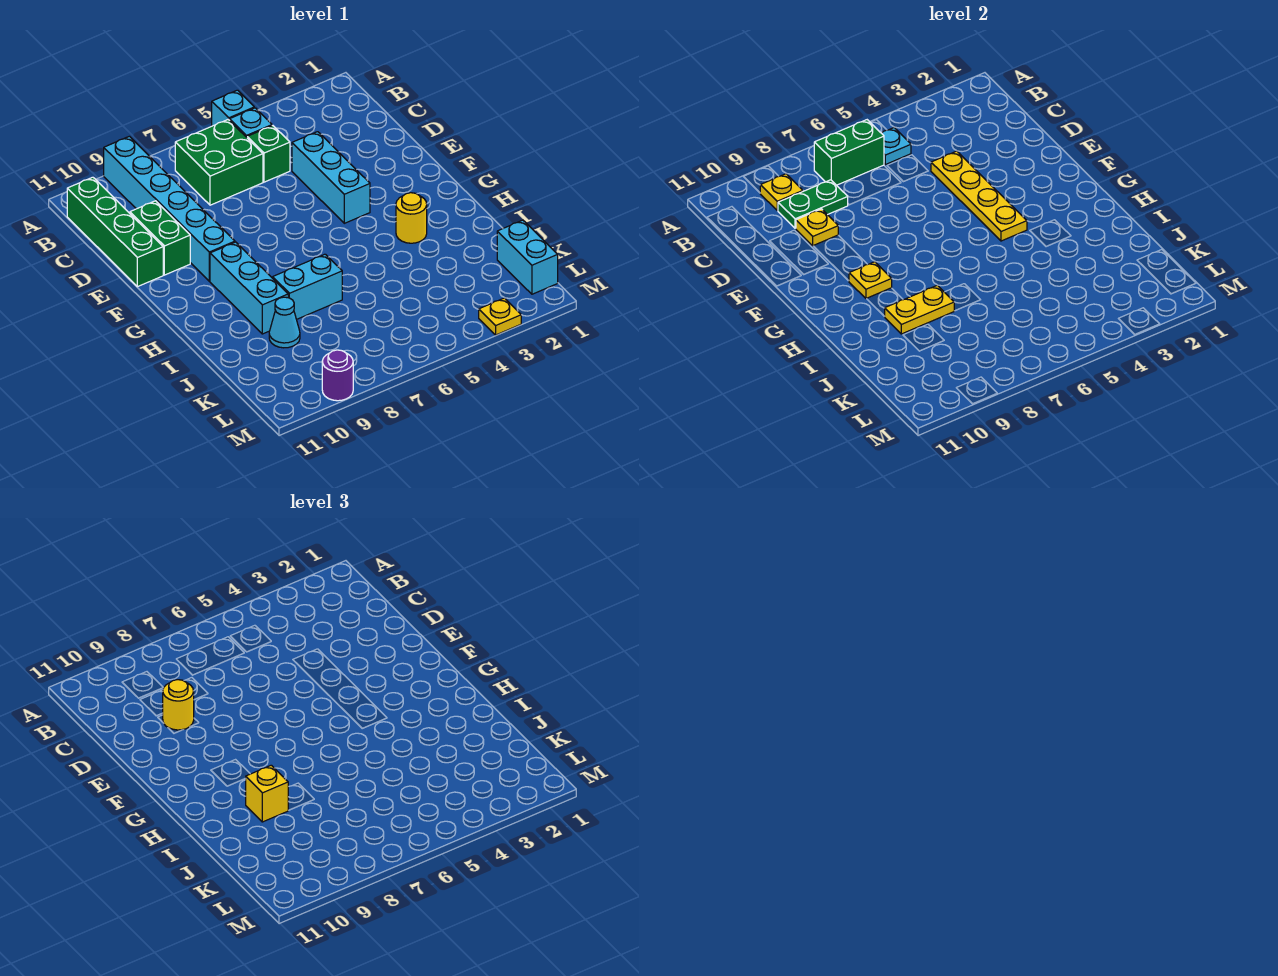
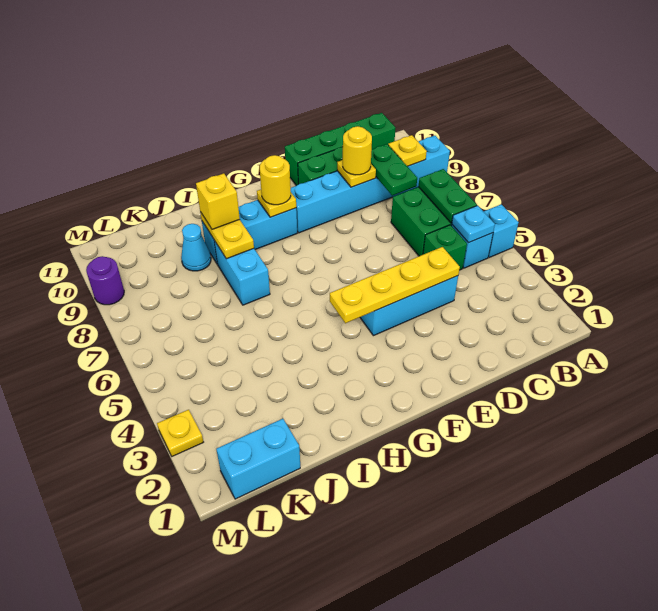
green brick B6:B7 level 2 -> green plate B6:B7 level 2
yellow round brick H3 level 1 -> yellow round brick G9 level 3

